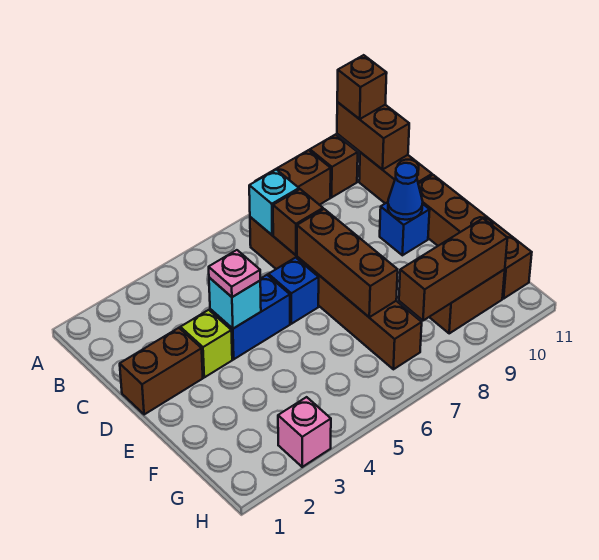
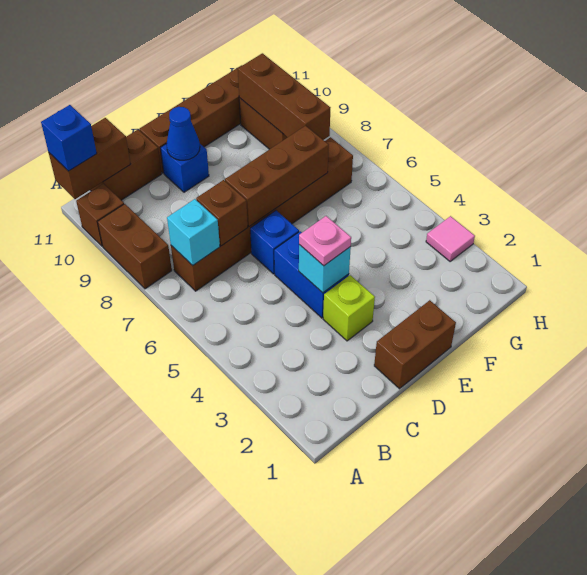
brown brick A11 level 3 -> blue brick A11 level 3
brown brick D1:D2 level 1 -> brown brick D1:E1 level 1
pink brick H3 level 1 -> pink tile H3 level 1

